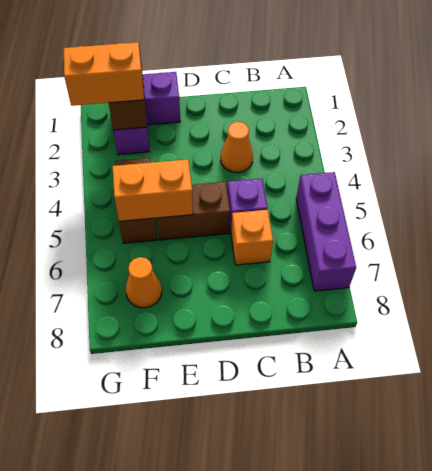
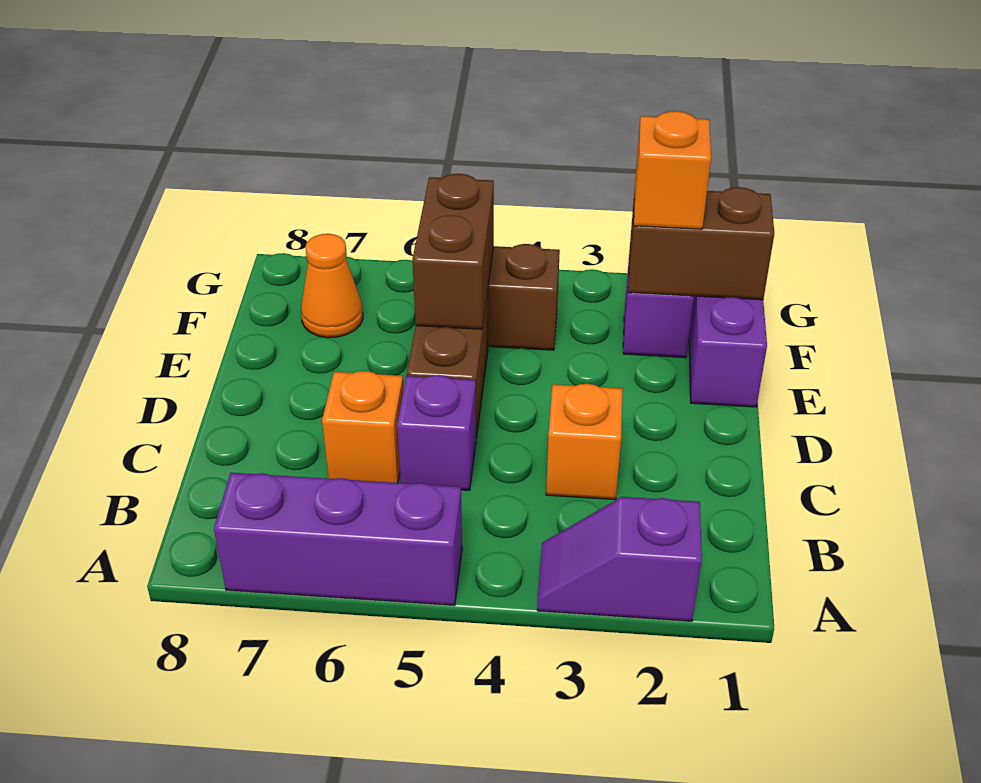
none -> purple slope A2:A3 level 1 top 2
orange cone C3 level 1 -> orange brick C3 level 1
orange brick E5:F5 level 2 -> brown brick E5:F5 level 2
orange brick F2:G2 level 3 -> orange brick F2 level 3

